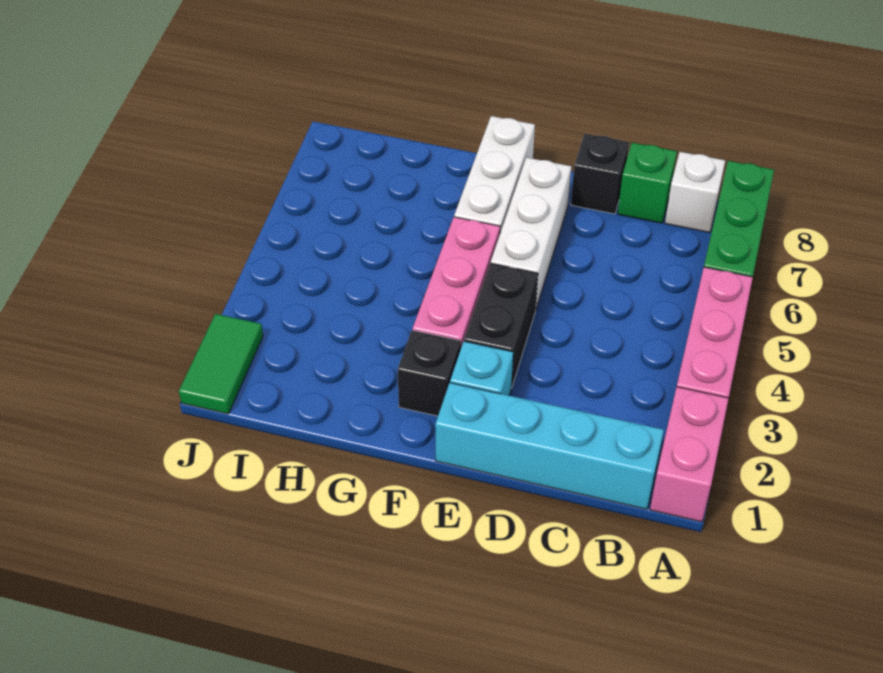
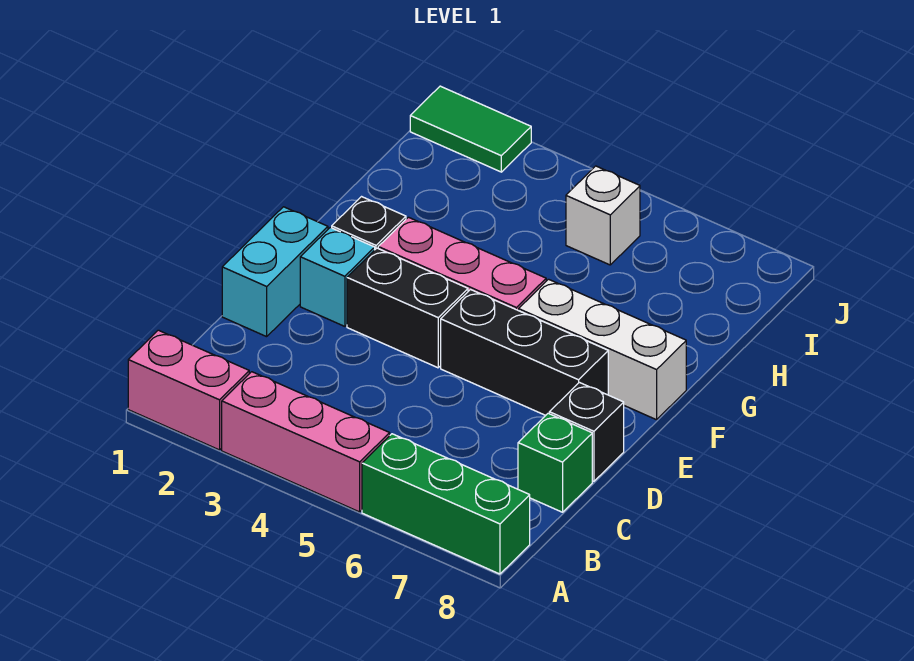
cyan brick B1:E1 level 1 -> cyan brick D1:E1 level 1
white brick B8 level 1 -> white brick I5 level 1
white brick E5:E7 level 1 -> black brick E5:E7 level 1

